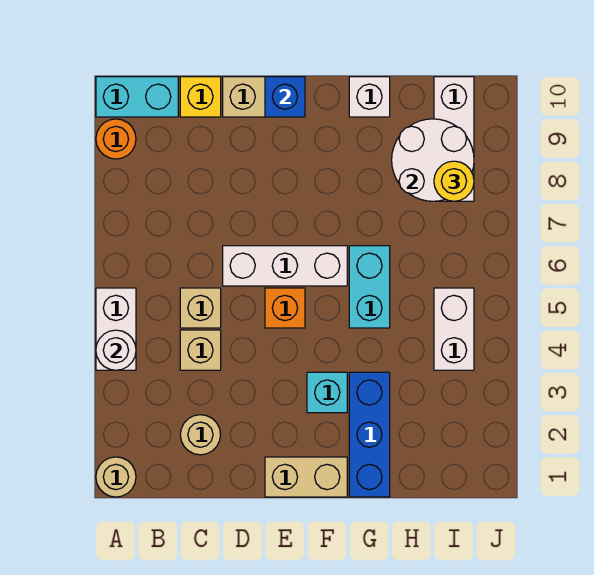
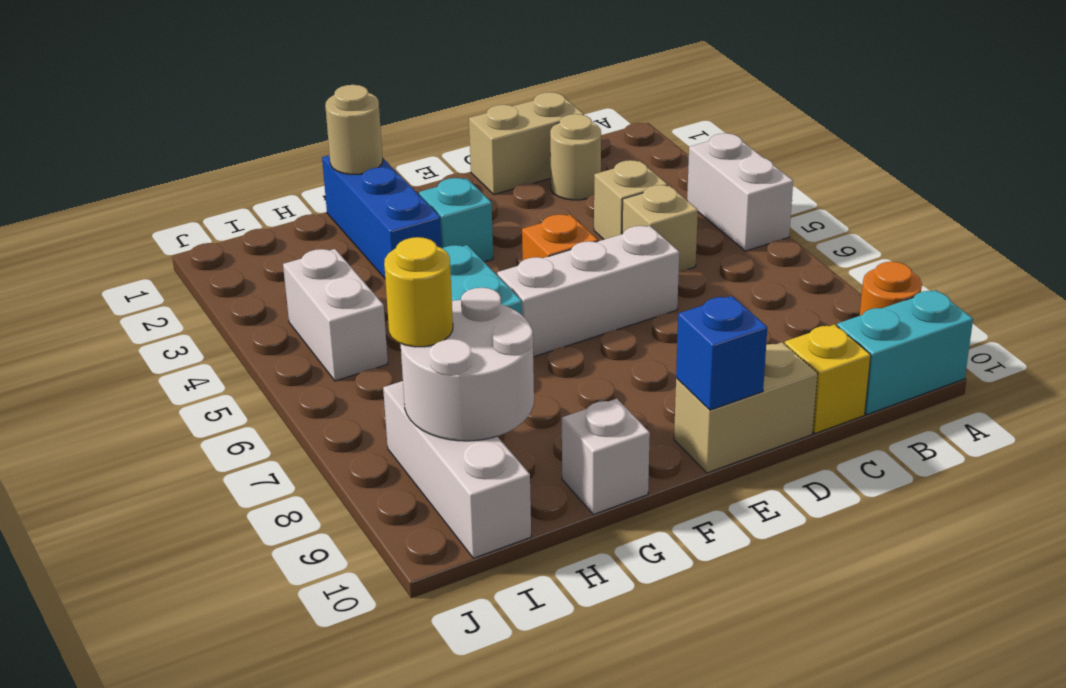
tan round brick A1 level 1 -> tan round brick G1 level 2
white round brick A4 level 2 -> none
tan brick E1:F1 level 1 -> tan brick C1:D1 level 1

